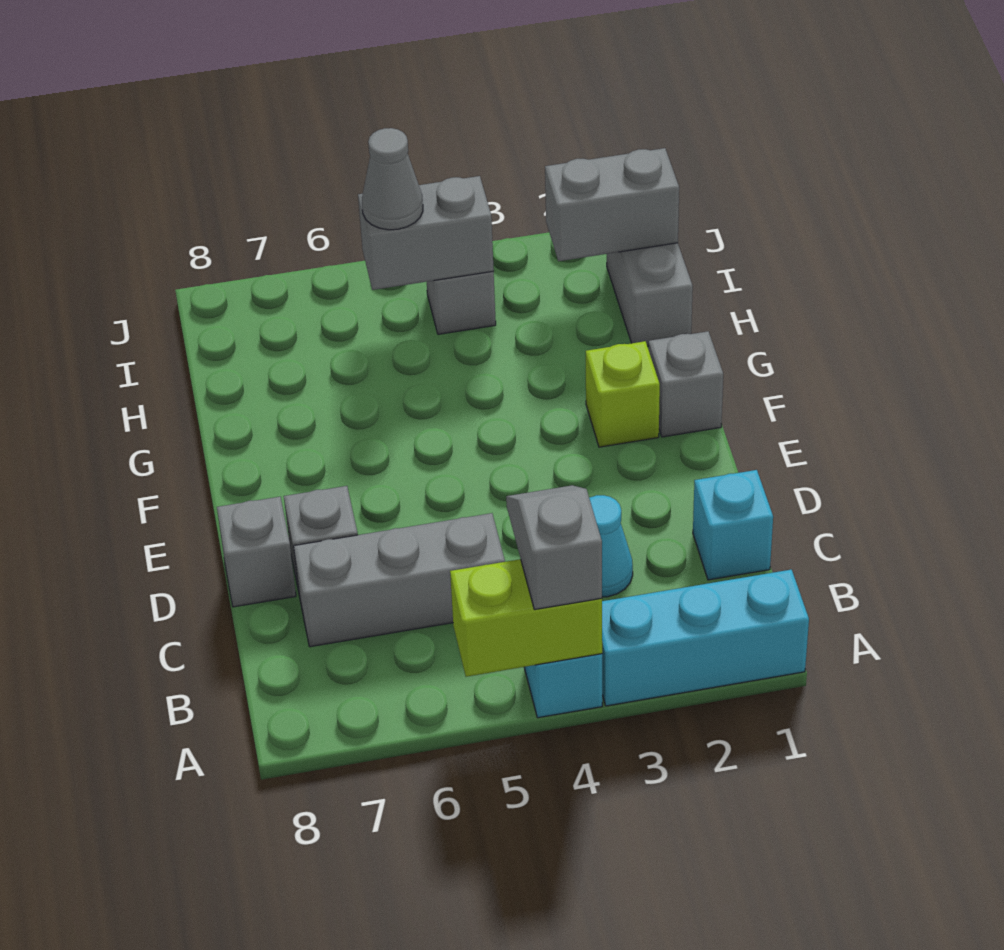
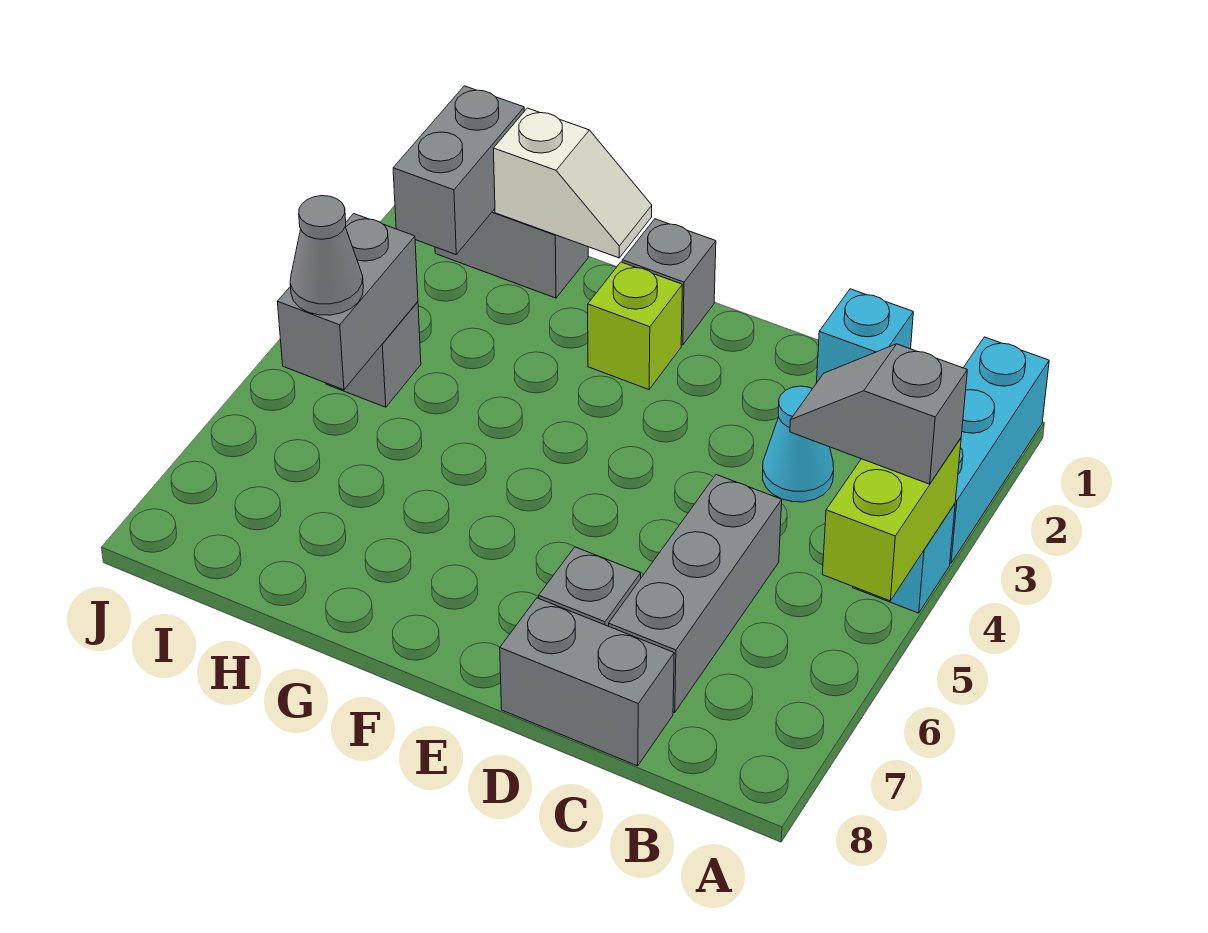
grey brick D8 level 1 -> grey brick C8:D8 level 1
none -> white slope G1:H1 level 2 top H

